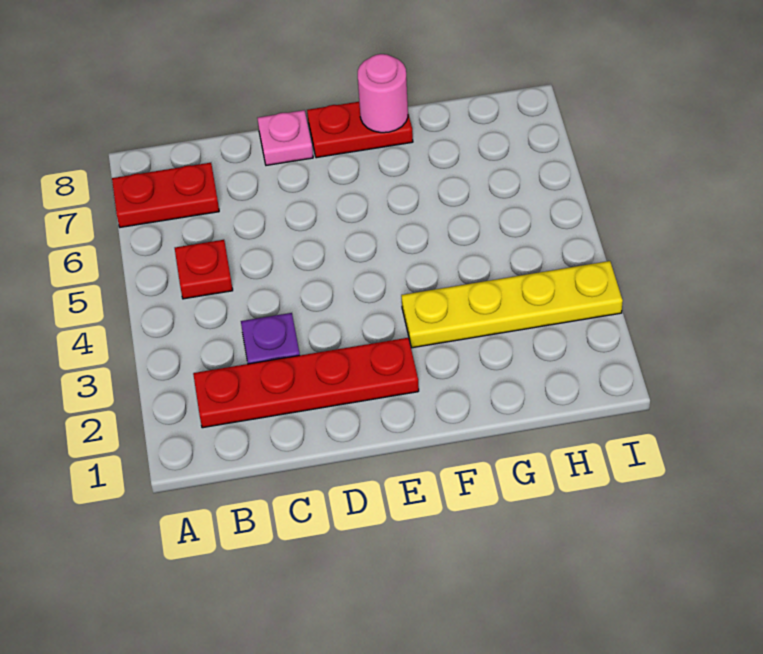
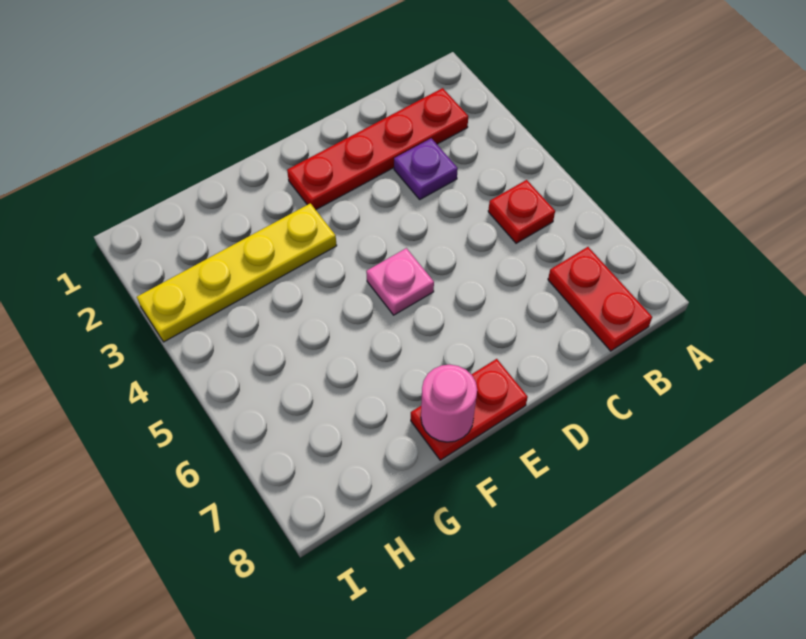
red plate A7:B7 level 1 -> red plate B7:B8 level 1
pink plate D8 level 1 -> pink plate E5 level 1

